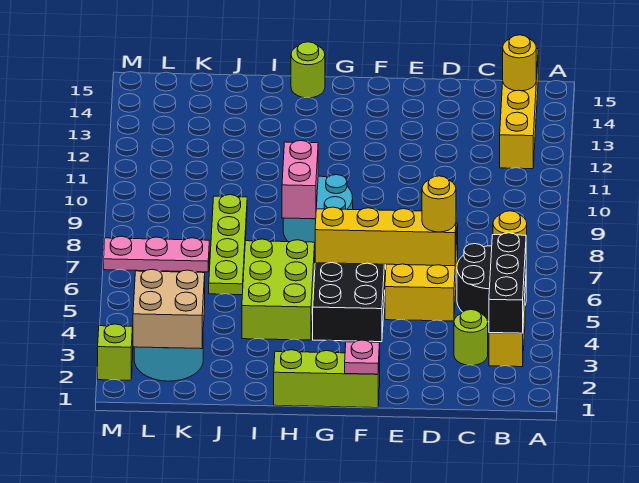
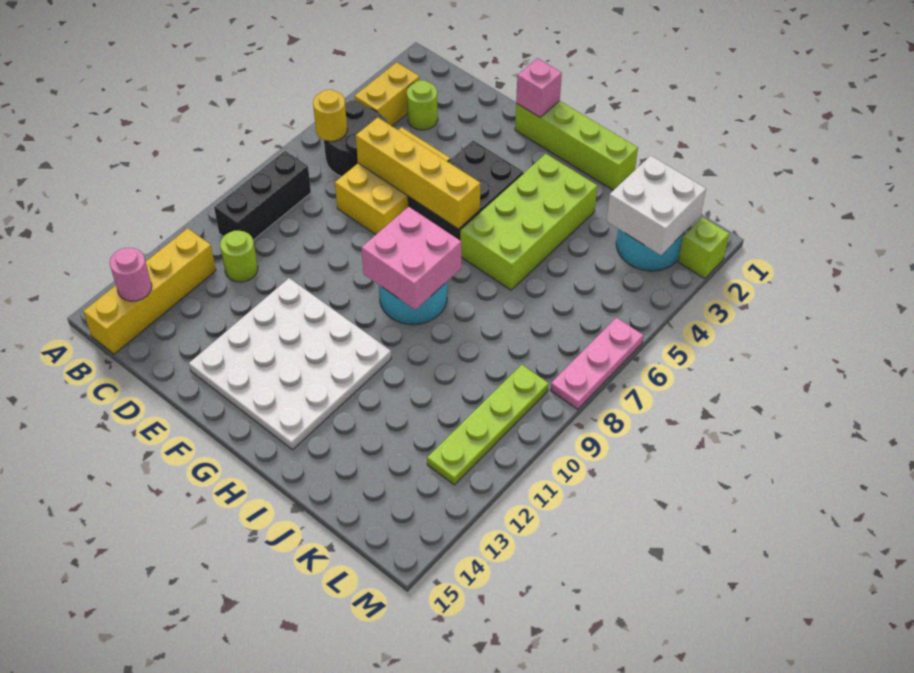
black brick B3:B5 level 2 -> black brick B8:B10 level 1
yellow round brick B14 level 2 -> pink round brick B14 level 2
yellow round brick D6 level 3 -> none
none -> white plate E11:H14 level 1
lime brick F1:H1 level 1 -> lime brick F1:I1 level 1
pink plate F1 level 2 -> pink brick F1 level 2
lime brick H4:I6 level 1 -> lime brick H3:I6 level 1
pink brick H8:H9 level 2 -> pink brick G8:H9 level 2
lime round brick H15 level 1 -> lime round brick C11 level 1
lime plate J6:J9 level 1 -> lime plate L9:L12 level 1
tan brick K2:L3 level 2 -> white brick K2:L3 level 2
pink plate K7:M7 level 1 -> pink plate M6:M8 level 1

